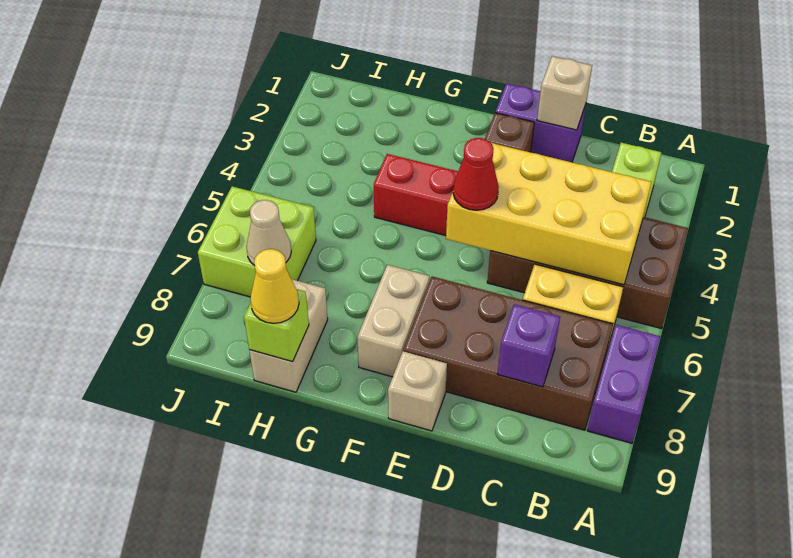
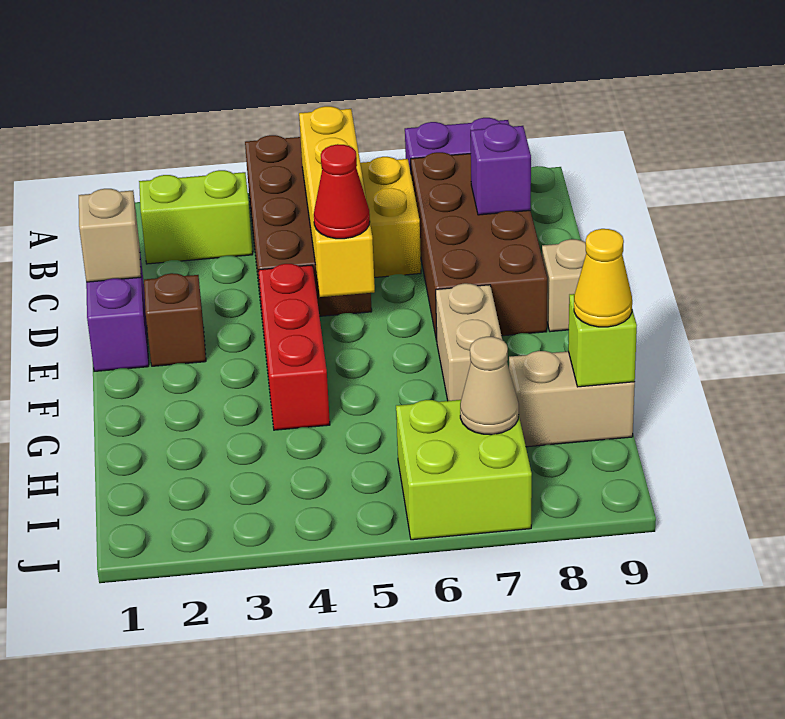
yellow brick B4:E5 level 2 -> yellow brick B5:E5 level 2
tan brick F7:F8 level 1 -> tan brick F7:G7 level 1

